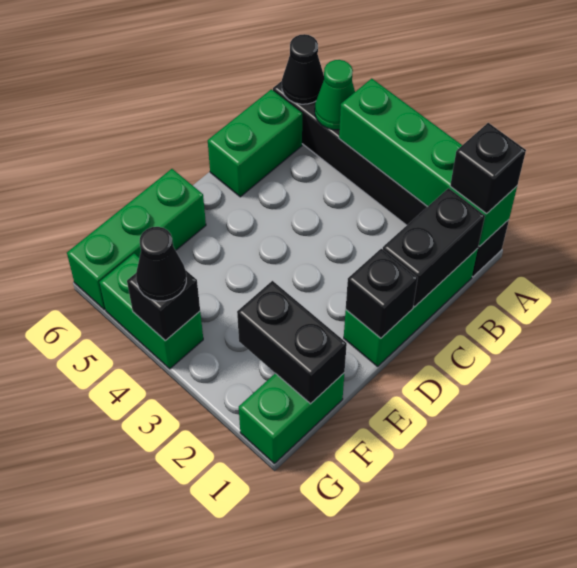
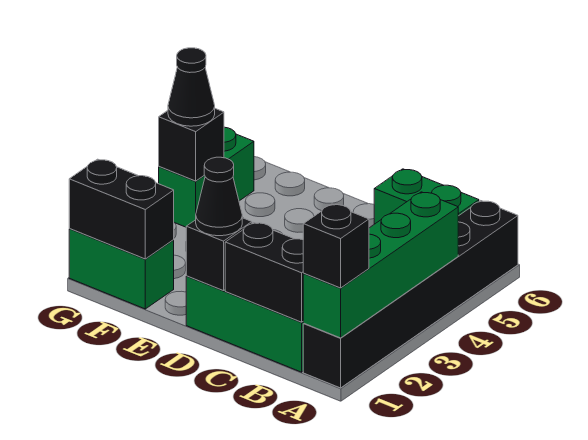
green cone A5 level 2 -> none
black cone A6 level 2 -> black cone D1 level 3
green brick E6:G6 level 1 -> none
black brick F1:F2 level 2 -> black brick F1:G1 level 2

